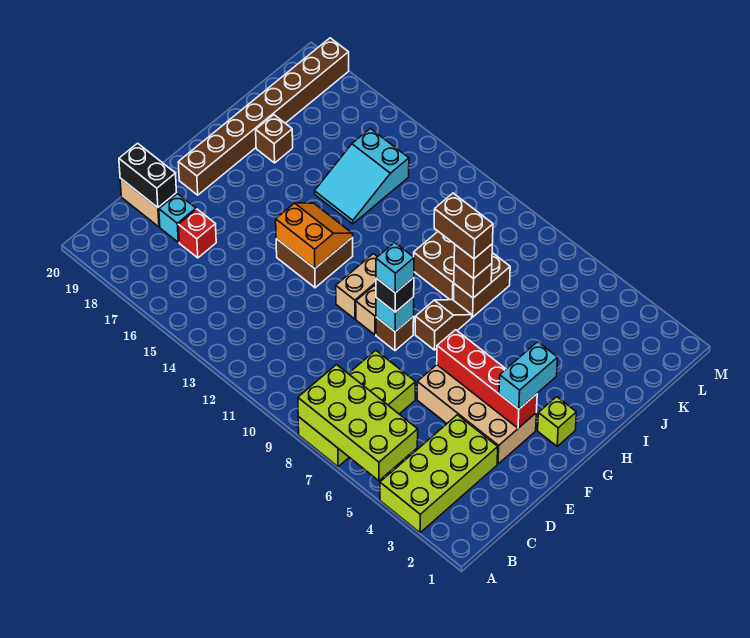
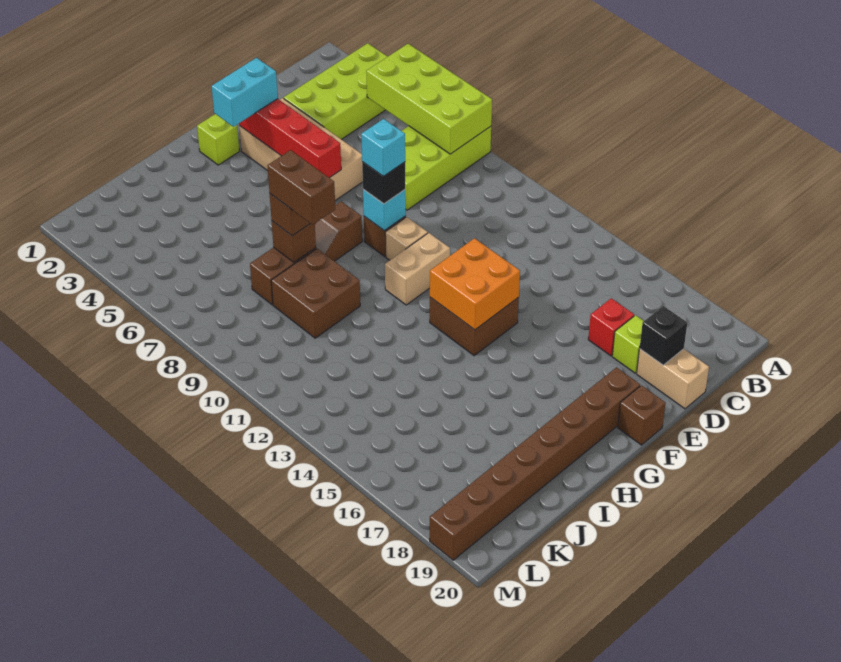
cyan brick D18 level 1 -> lime brick D18 level 1
black brick D19:D20 level 2 -> black brick D19 level 2
orange slope F13:G14 level 2 top F -> orange brick F13:G14 level 2
cyan slope I14:K15 level 1 top K -> none
brown brick I18 level 1 -> brown brick F20 level 1

